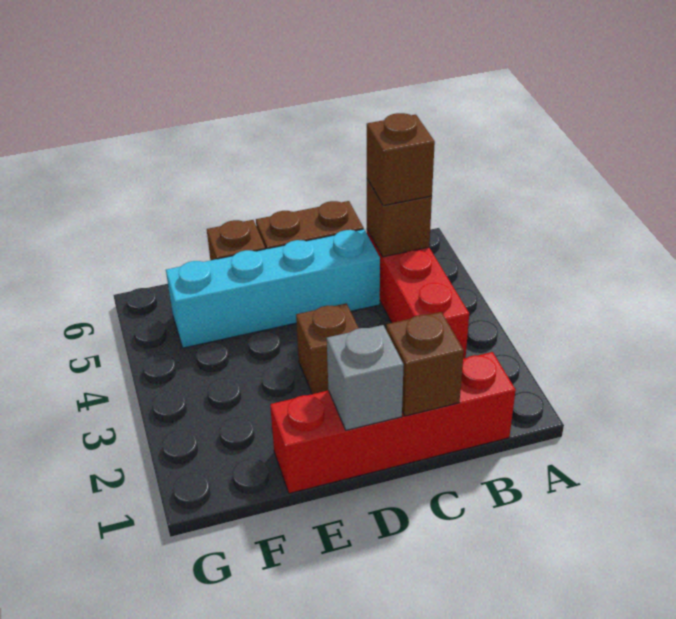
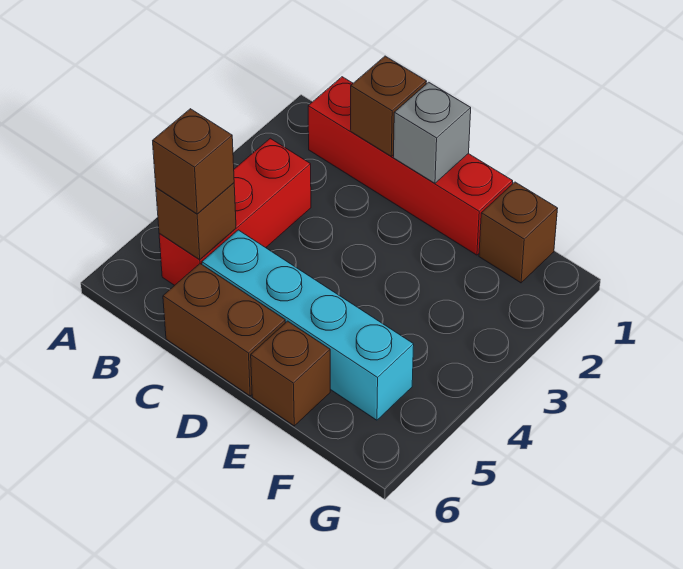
brown brick D3 level 1 -> brown brick F1 level 1

